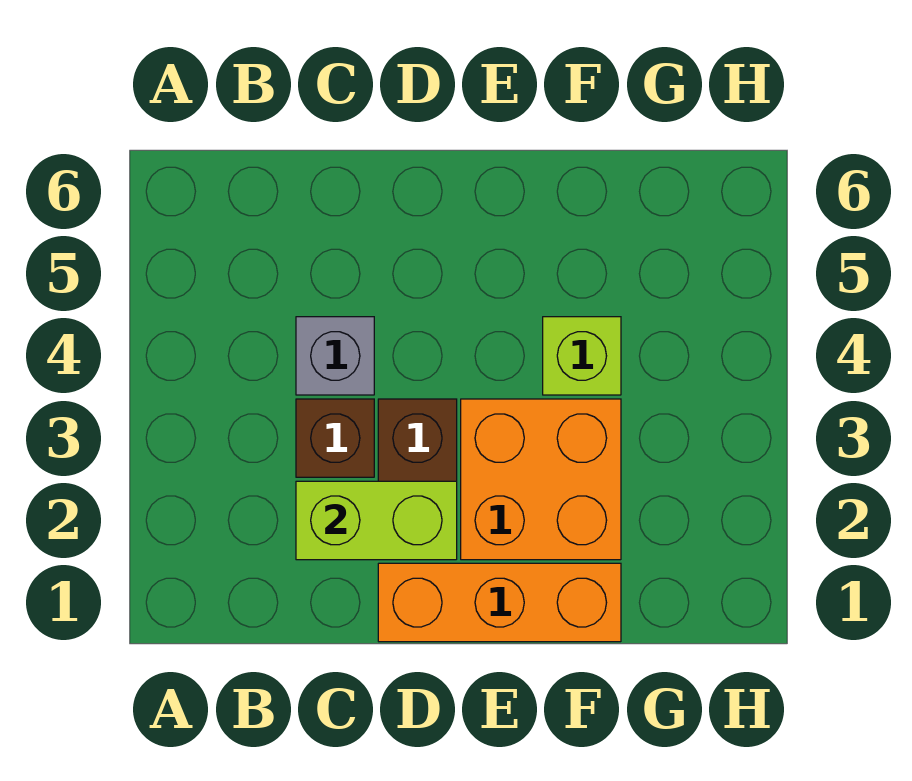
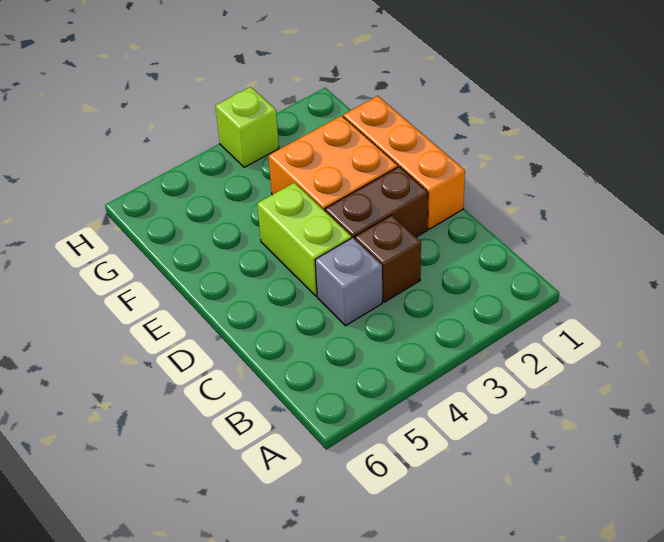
lime brick C2:D2 level 2 -> lime brick D4:E4 level 1
lime brick F4 level 1 -> lime brick H3 level 1

